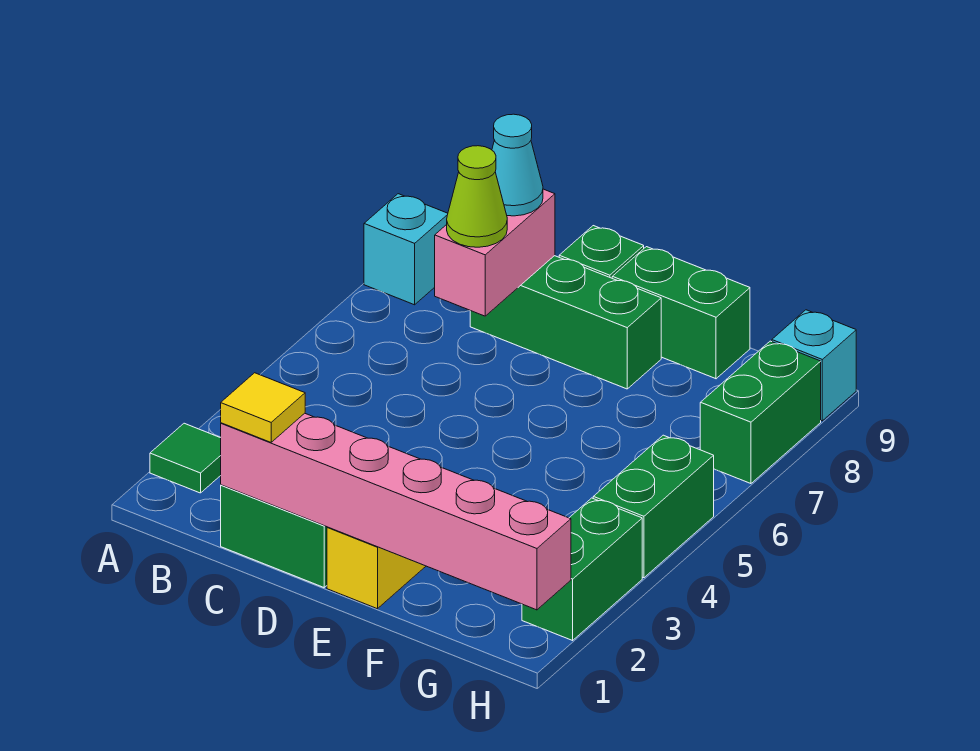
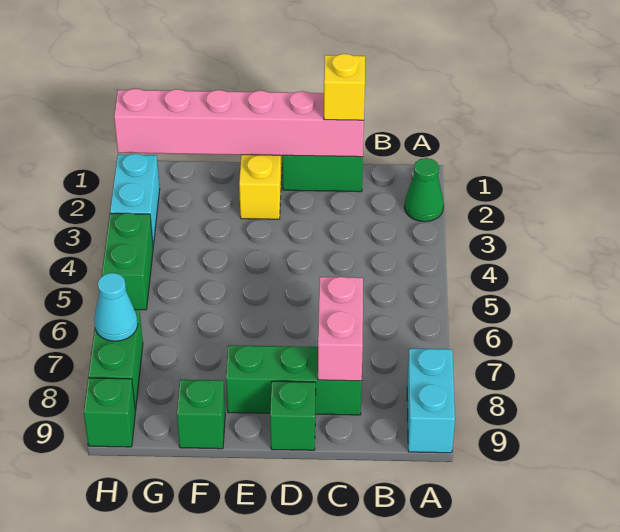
green tile A2 level 1 -> green cone A2 level 1
cyan brick A8 level 1 -> cyan brick A8:A9 level 1
yellow tile C1 level 3 -> yellow brick C1 level 3
lime cone C7 level 3 -> none
cyan cone C8 level 3 -> cyan cone H7 level 2
green brick E9:F9 level 1 -> green brick F9 level 1
green brick H2:H3 level 1 -> cyan brick H2:H3 level 1
cyan brick H9 level 1 -> green brick H9 level 1

